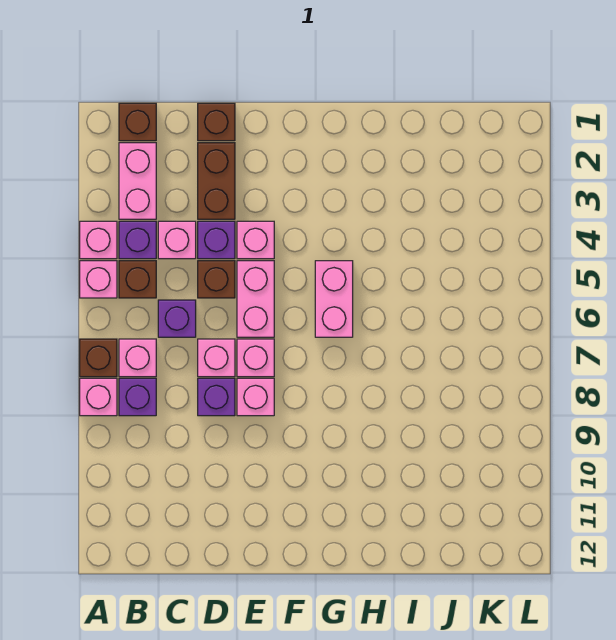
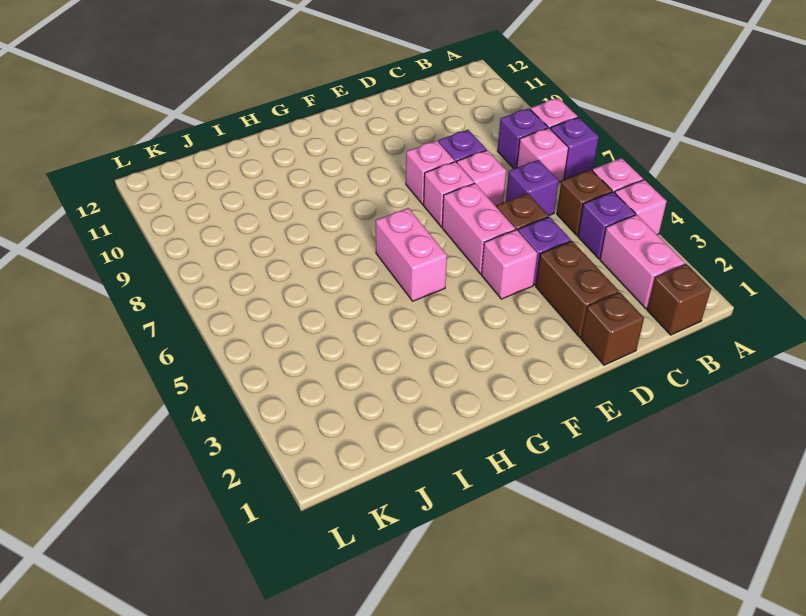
brown brick A7 level 1 -> purple brick A7 level 1
pink brick C4 level 1 -> none

